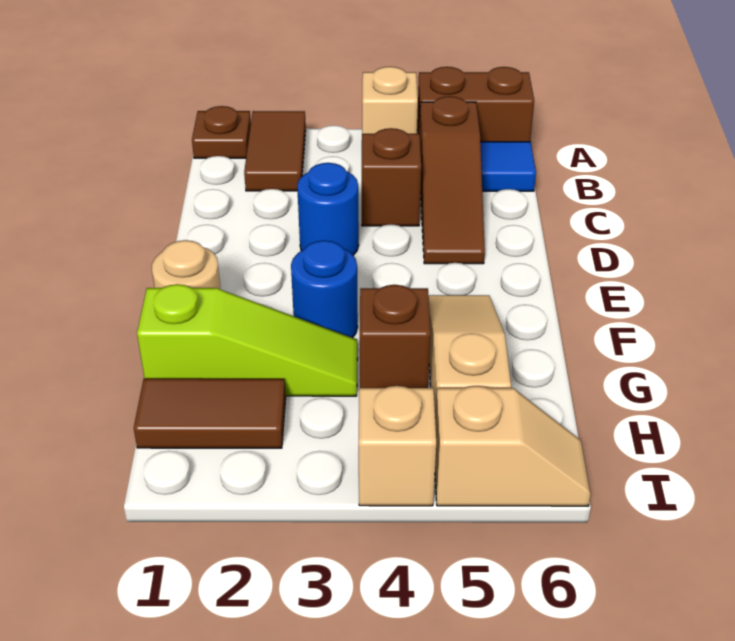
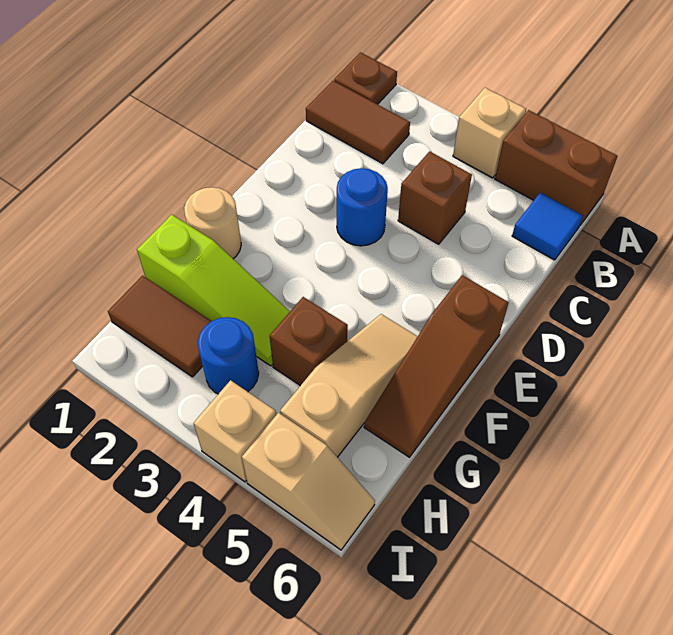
brown tile A2:B2 level 1 -> brown tile B1:B2 level 1
brown slope B5:D5 level 1 top B -> brown slope E6:G6 level 1 top E
blue round brick F3 level 1 -> blue round brick H3 level 1

